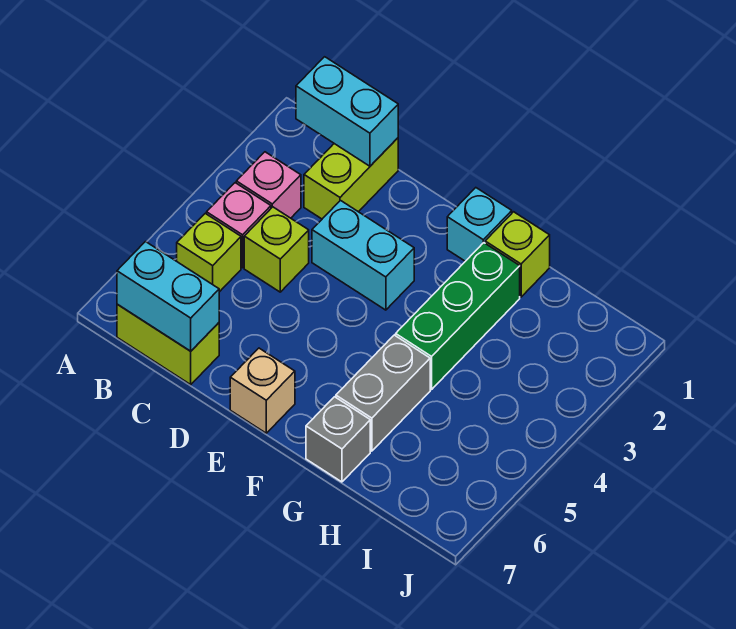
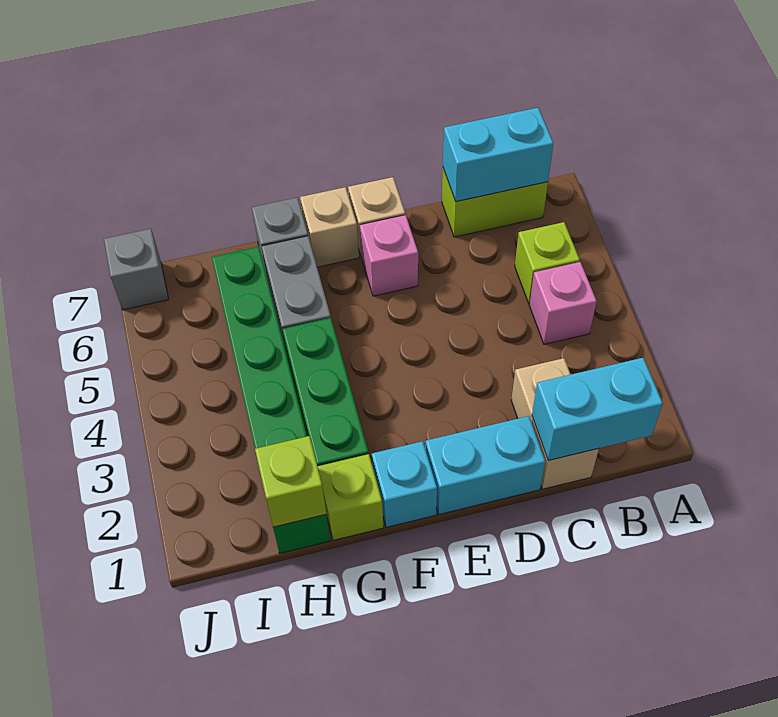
pink brick B3 level 1 -> pink brick E6 level 1
lime brick C1:C2 level 1 -> tan brick C1:C2 level 1
lime brick C4 level 1 -> lime brick H1 level 2
cyan brick D3:E3 level 1 -> cyan brick D1:E1 level 1
none -> tan brick F7 level 1
none -> green brick H1:H6 level 1
none -> grey brick J7 level 1

